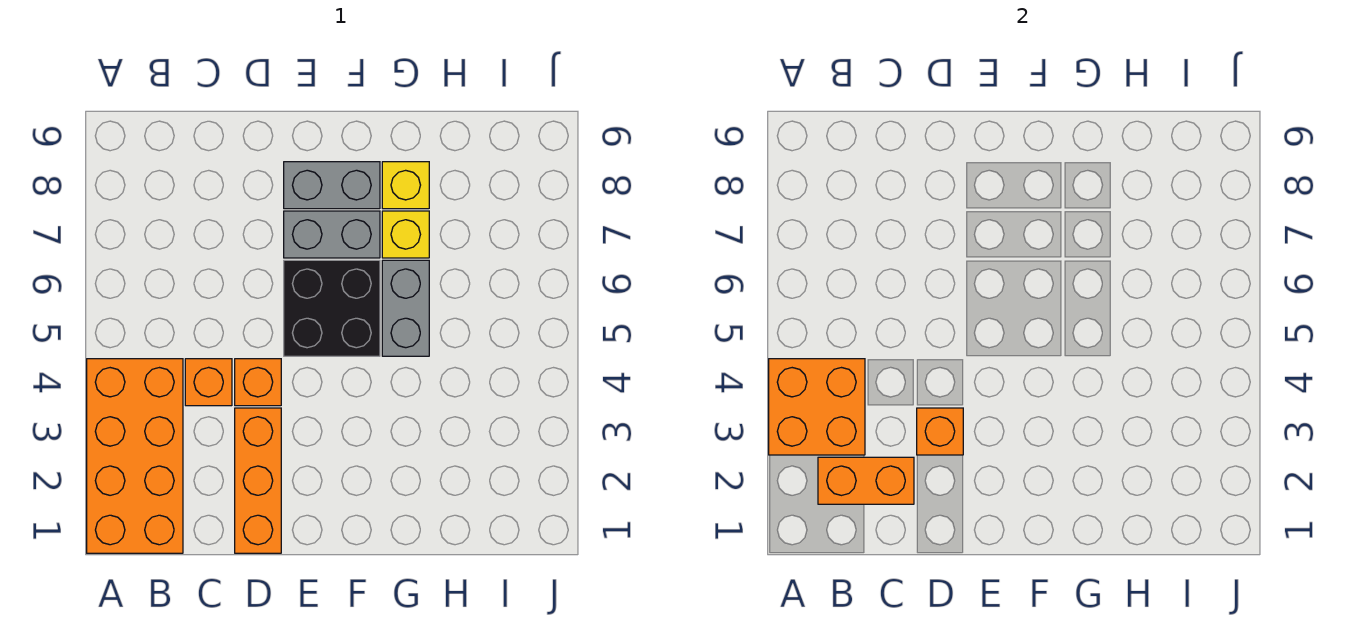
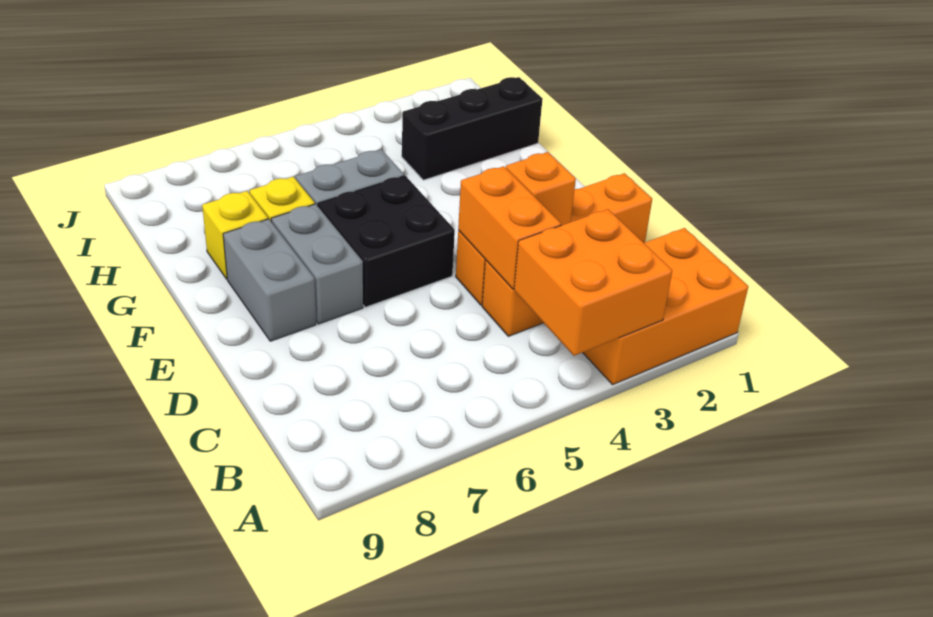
orange brick A1:B4 level 1 -> orange brick A1:B3 level 1
orange brick B2:C2 level 2 -> orange brick C4:D4 level 2
none -> black brick H1:H3 level 1

